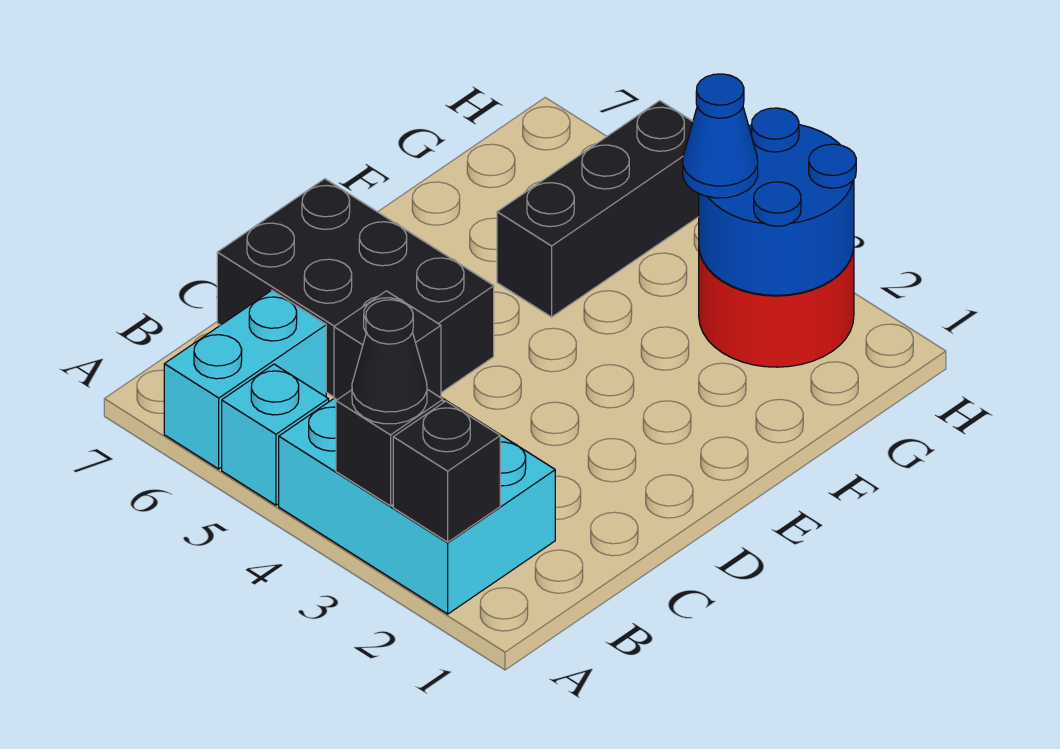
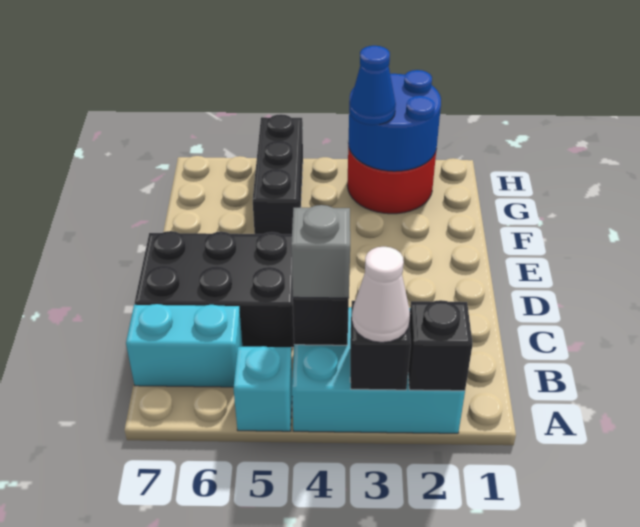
black cone A3 level 3 -> white cone A3 level 3
cyan brick A6:B6 level 1 -> cyan brick B6:B7 level 1
none -> grey brick B4 level 3

